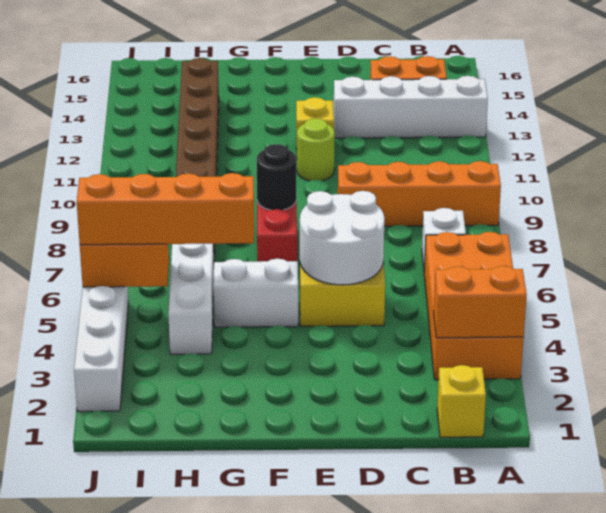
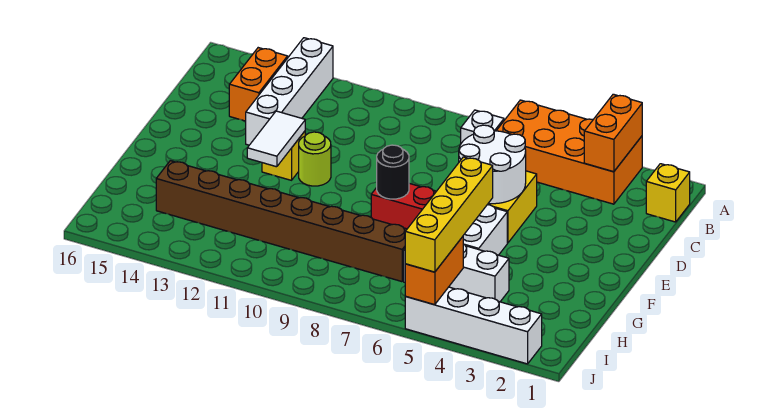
orange brick A9:D9 level 1 -> none
none -> white tile E12:F12 level 2
orange brick G5:J5 level 3 -> yellow brick G5:J5 level 3

